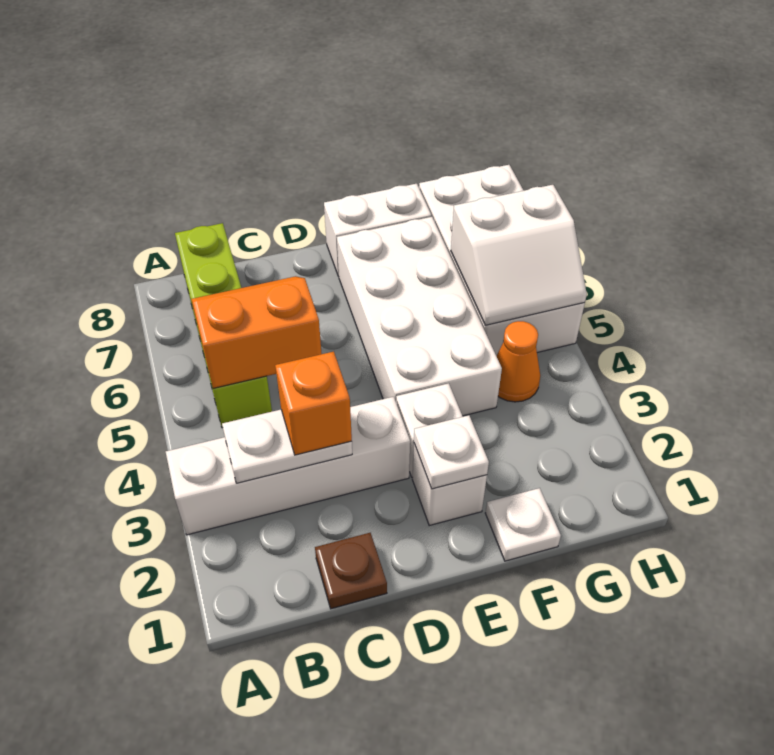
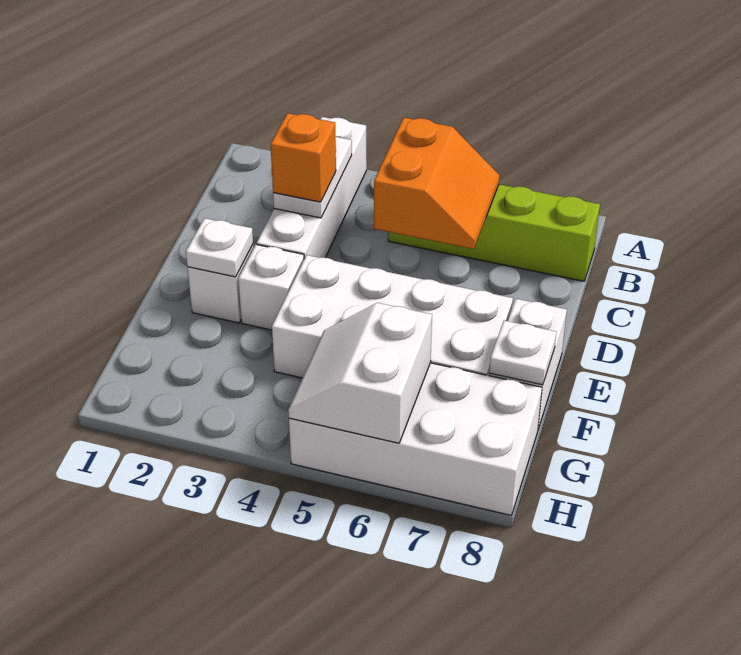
brown plate C1 level 1 -> none
white plate F1 level 1 -> white plate F8 level 2
orange cone G4 level 1 -> none

